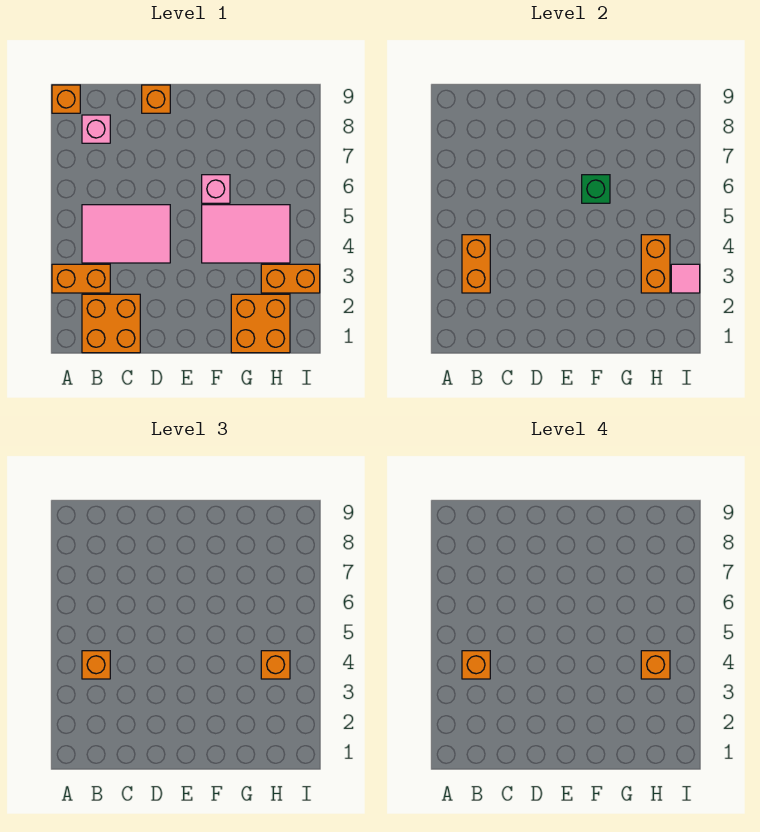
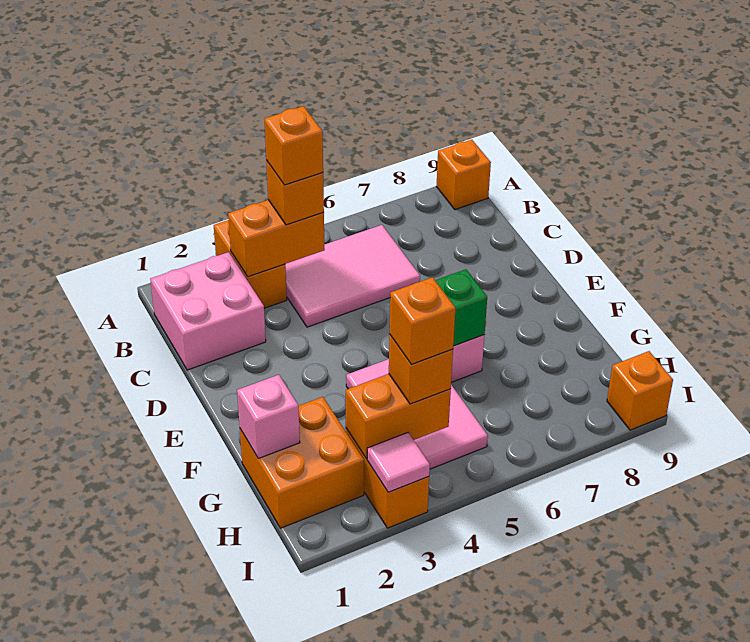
orange brick B1:C2 level 1 -> pink brick B1:C2 level 1
pink tile B4:D5 level 1 -> pink tile B4:C6 level 1
pink brick B8 level 1 -> pink brick G1 level 2
orange brick D9 level 1 -> orange brick I9 level 1

